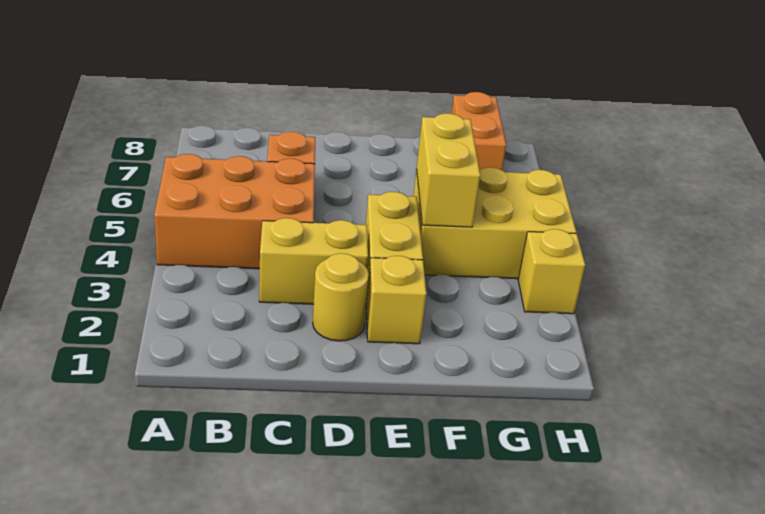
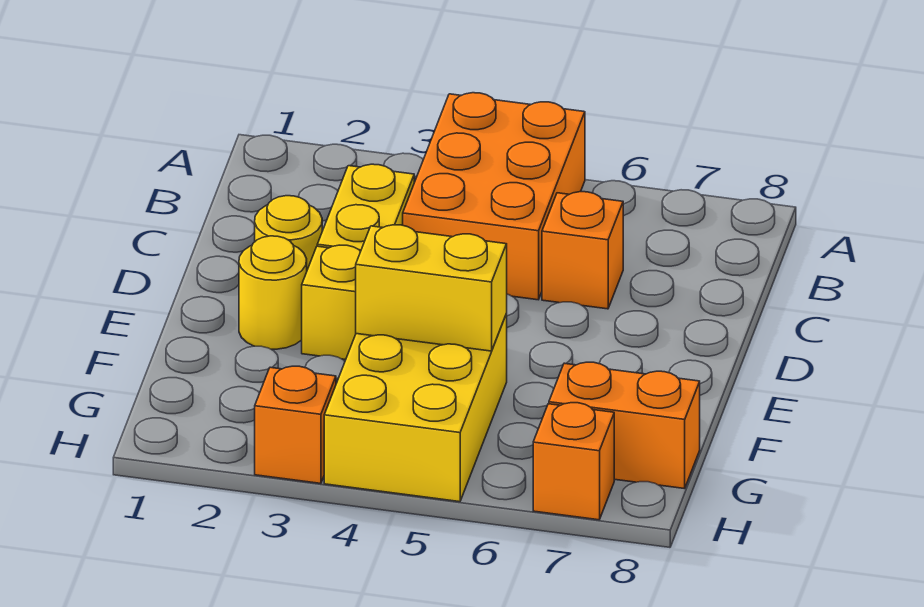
yellow brick E2 level 1 -> yellow round brick E2 level 1
yellow brick H3 level 1 -> orange brick H3 level 1
none -> orange brick H7 level 1

